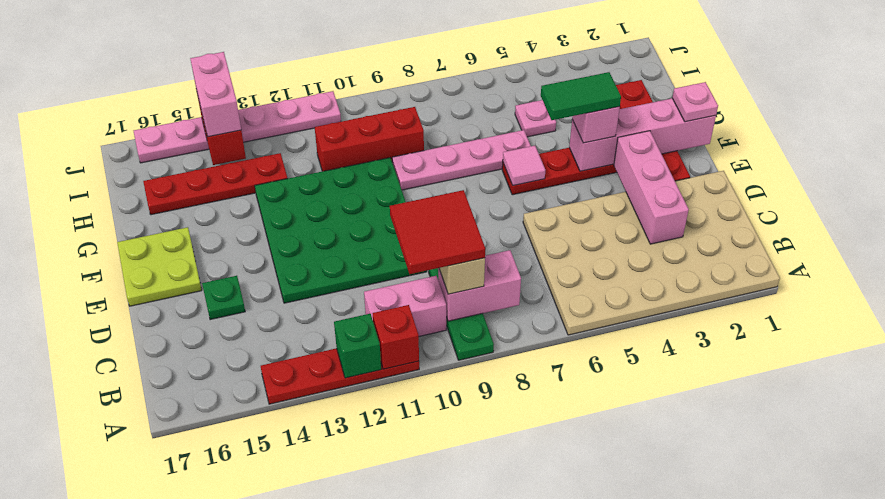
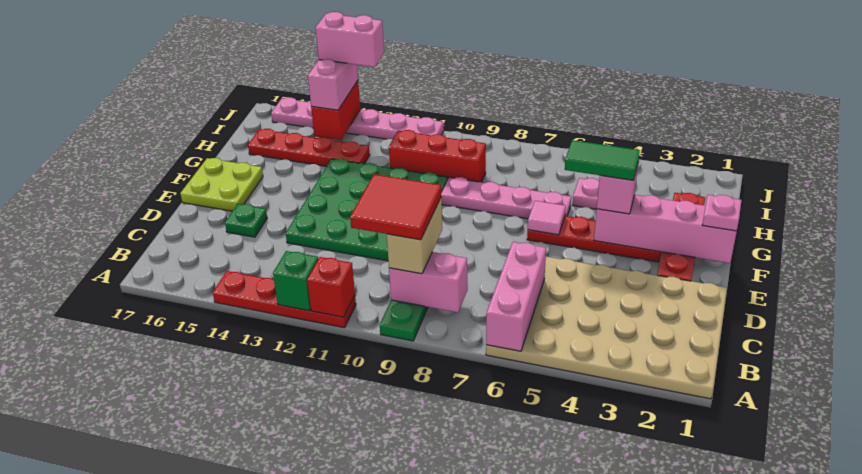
pink brick B10:B11 level 1 -> pink brick J13:J14 level 4
pink brick C3:E3 level 2 -> pink brick A6:C6 level 2

